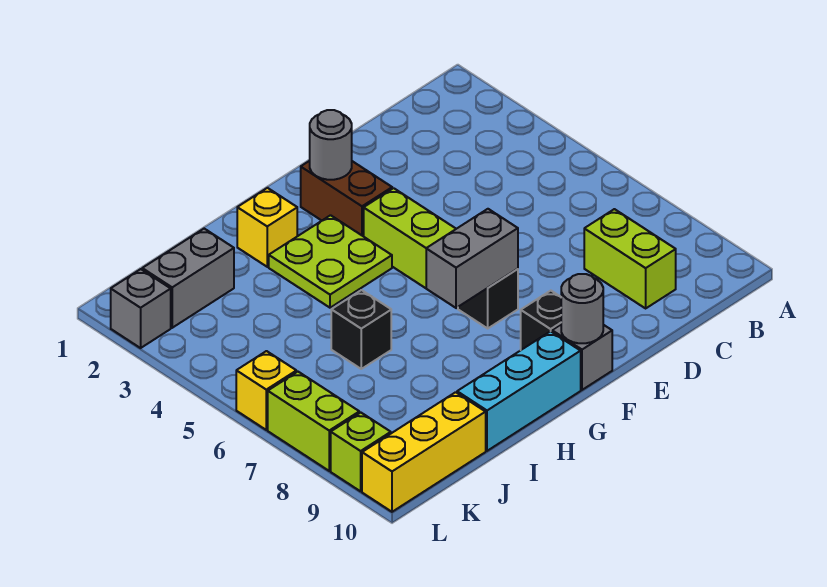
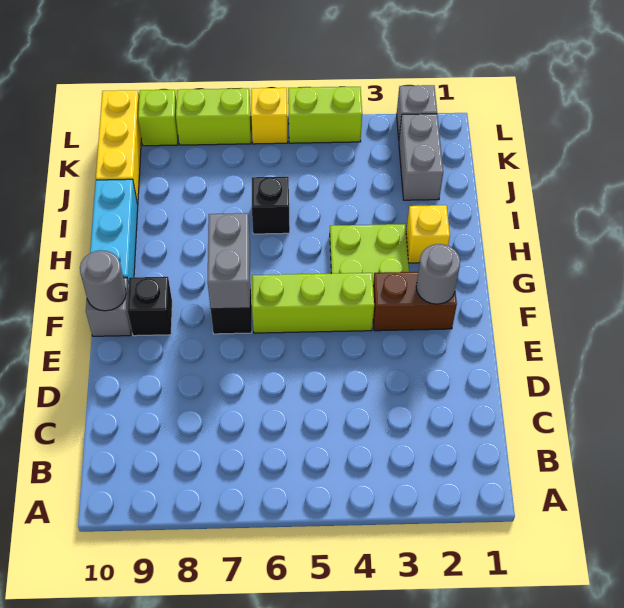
lime brick C8:C9 level 1 -> lime brick L4:L5 level 1

